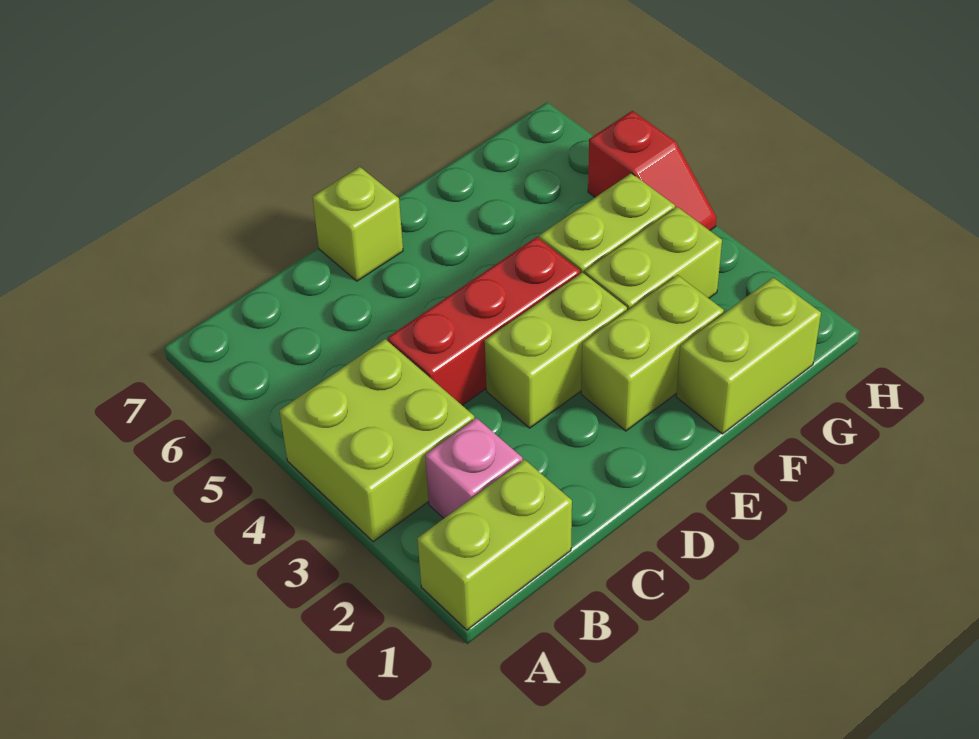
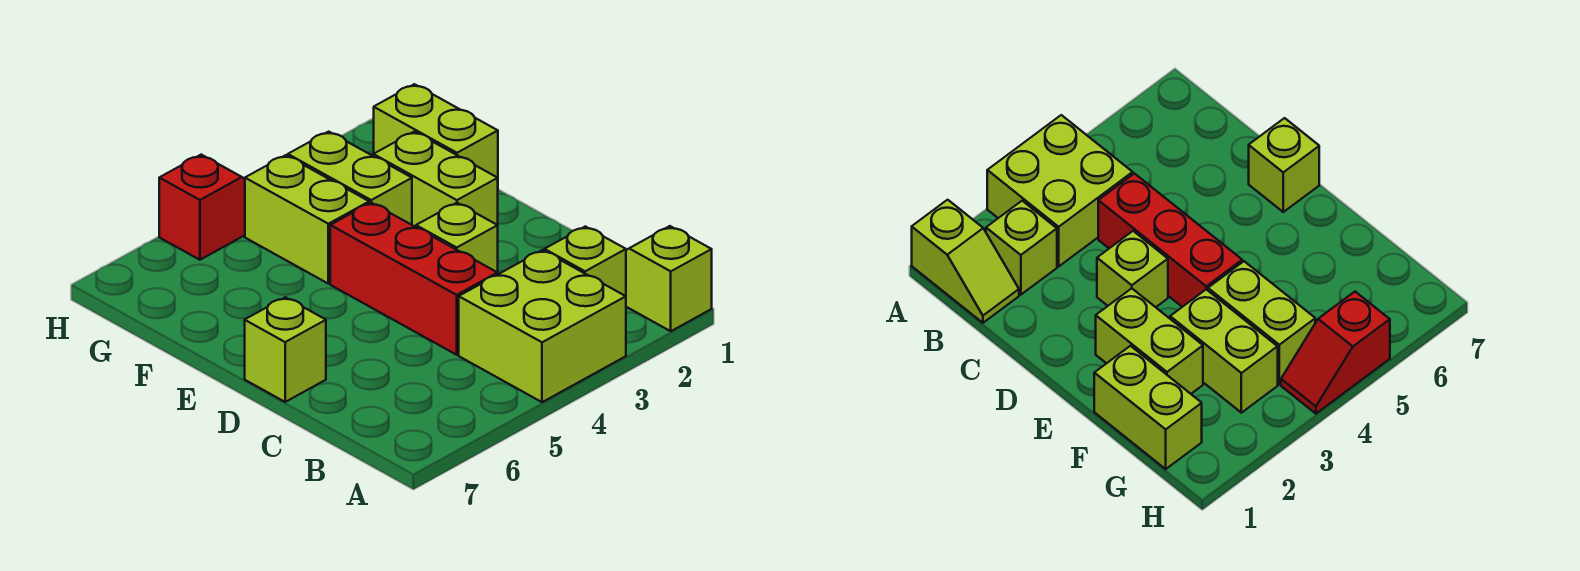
lime brick A1:B1 level 1 -> lime slope A1:B1 level 1 top A
pink brick B2 level 1 -> lime brick B2 level 1
lime brick D3:E3 level 1 -> lime brick D3 level 1

